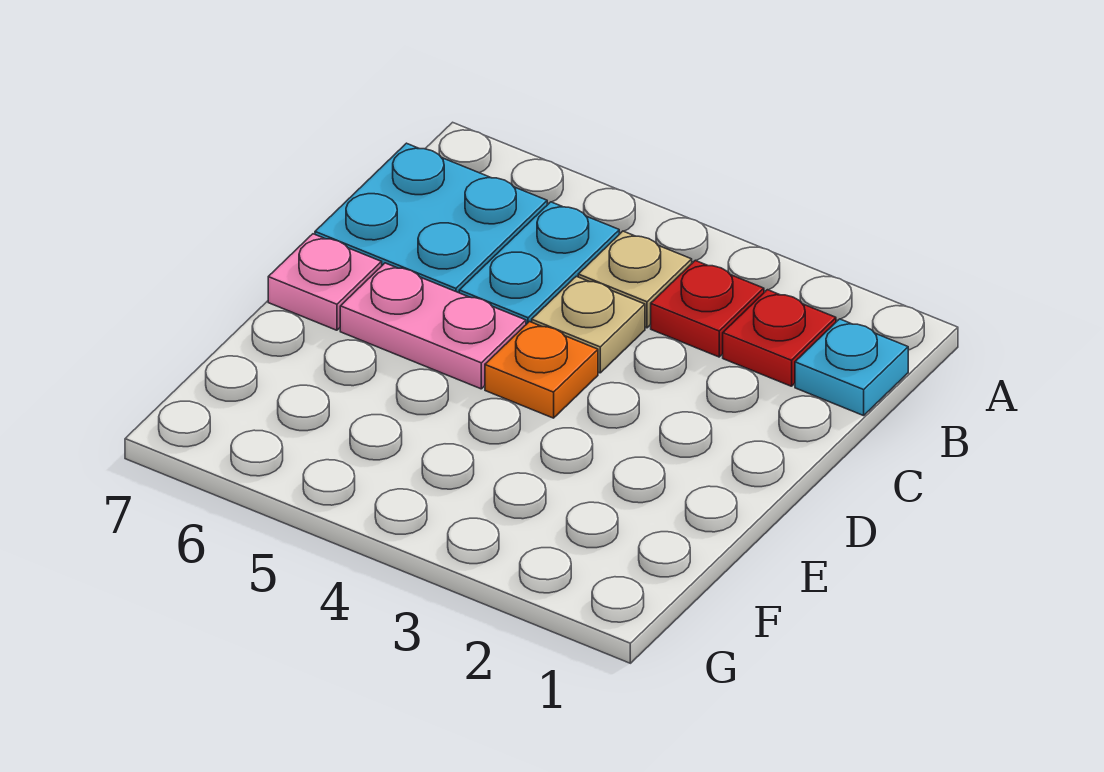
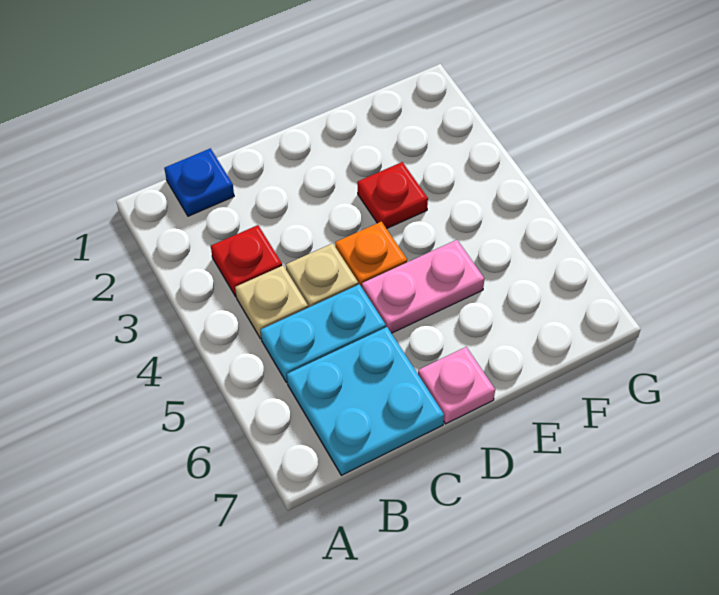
cyan plate B1 level 1 -> blue plate B1 level 1
red plate B2 level 1 -> red plate E3 level 1
pink plate D5:D6 level 1 -> pink plate D5:E5 level 1

